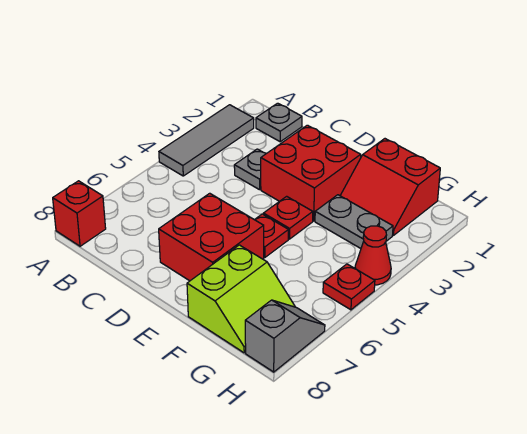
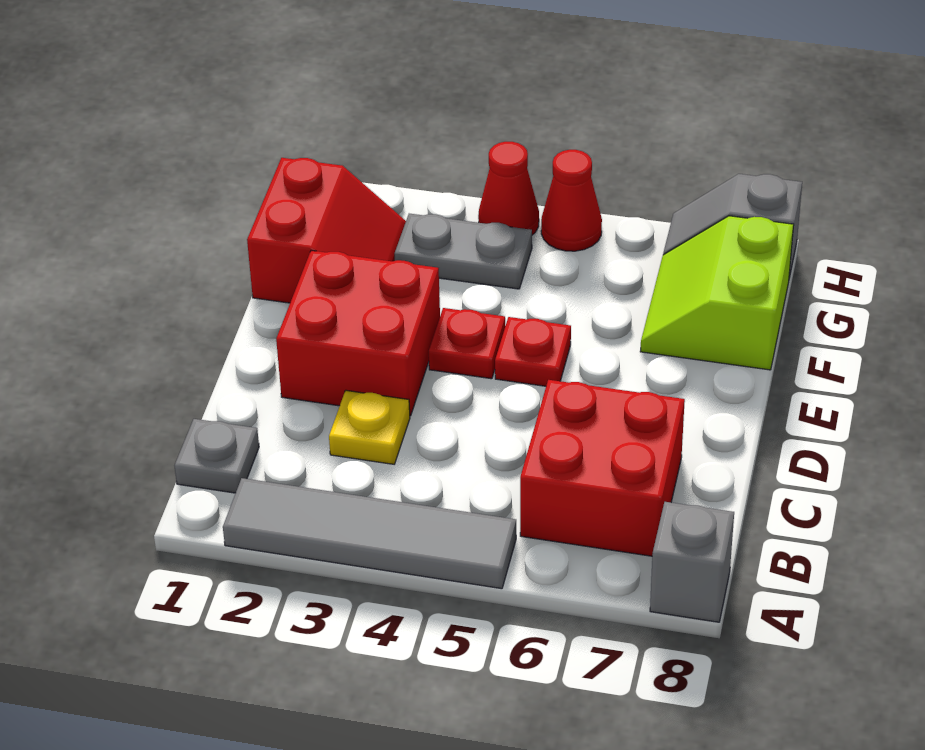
grey tile A2:A4 level 1 -> grey tile A2:A5 level 1
red brick A8 level 1 -> grey brick A8 level 1
grey plate C3 level 1 -> yellow plate C3 level 1
red brick D6:E7 level 1 -> red brick B6:C7 level 1
grey plate F3:G3 level 1 -> grey plate G3:G4 level 1
lime slope F7:G8 level 1 top F -> lime slope F7:G8 level 1 top 8
red plate H5 level 1 -> red cone H5 level 1

